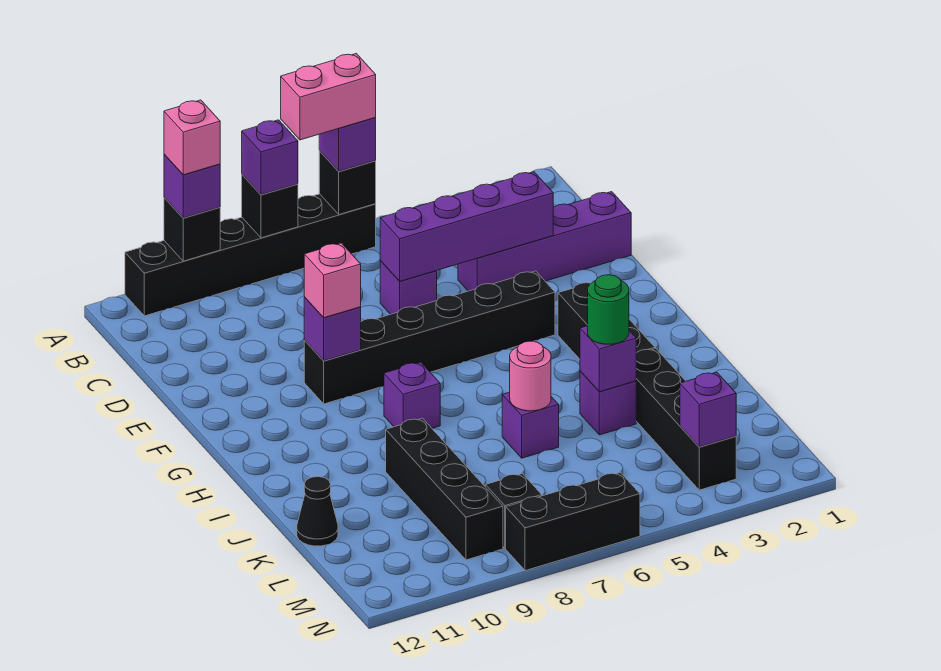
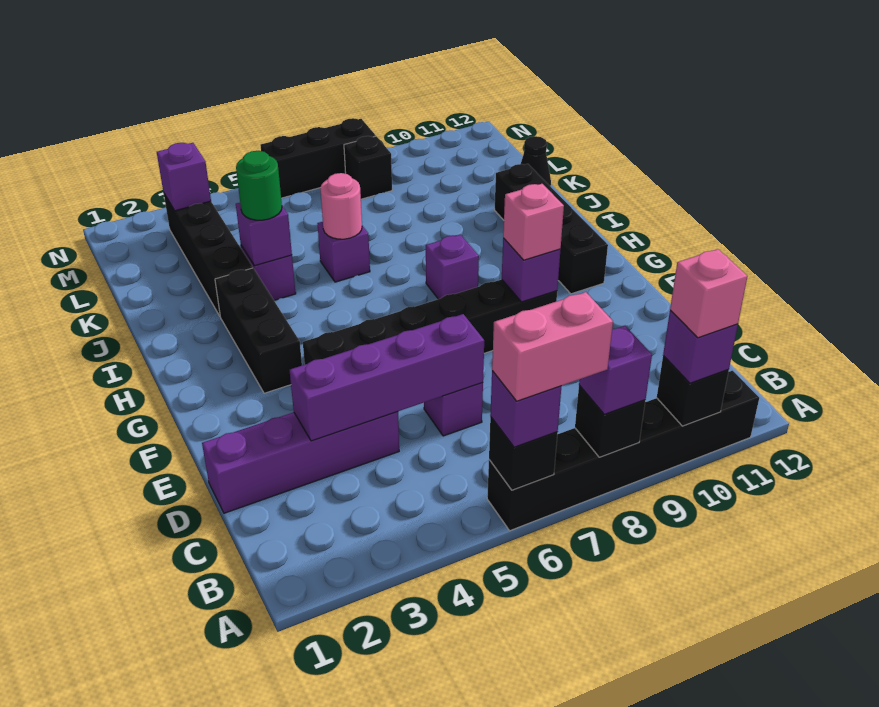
black brick J9:M9 level 1 -> black brick G11:J11 level 1

